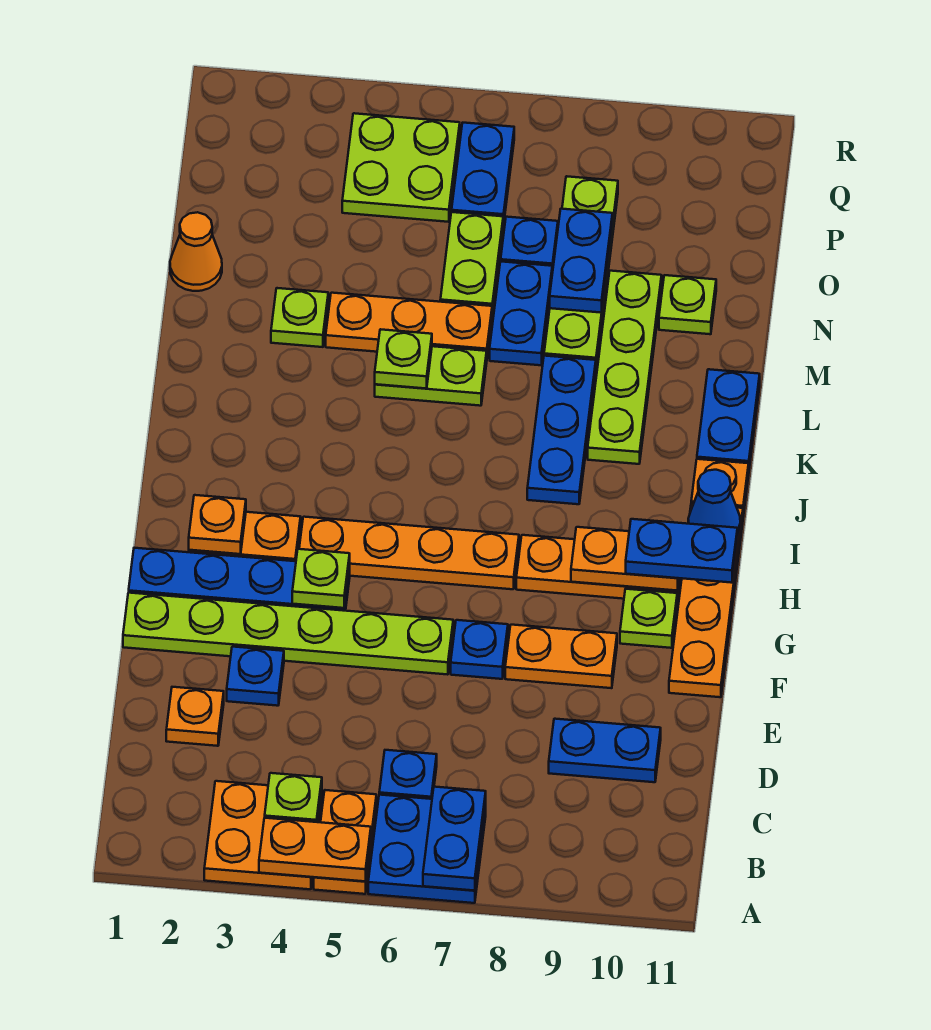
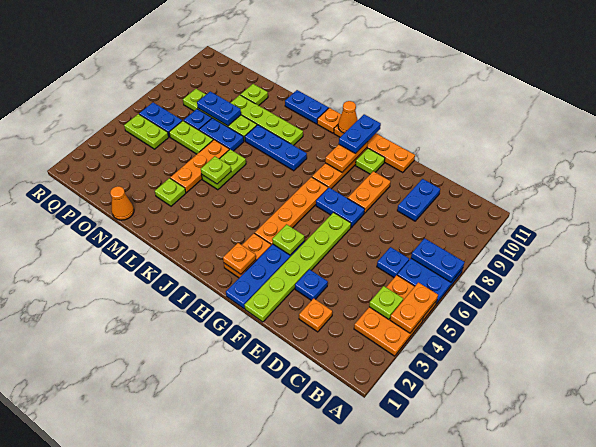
blue plate F7 level 1 -> blue plate F7:G7 level 1
blue cone I11 level 2 -> orange cone I11 level 2
lime plate P4:Q5 level 1 -> lime plate P5:Q5 level 1

